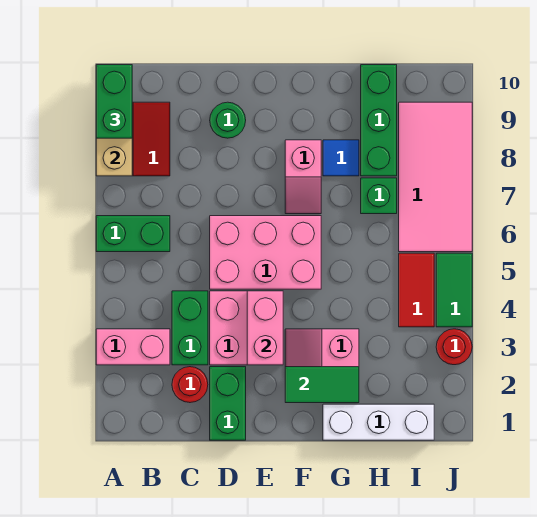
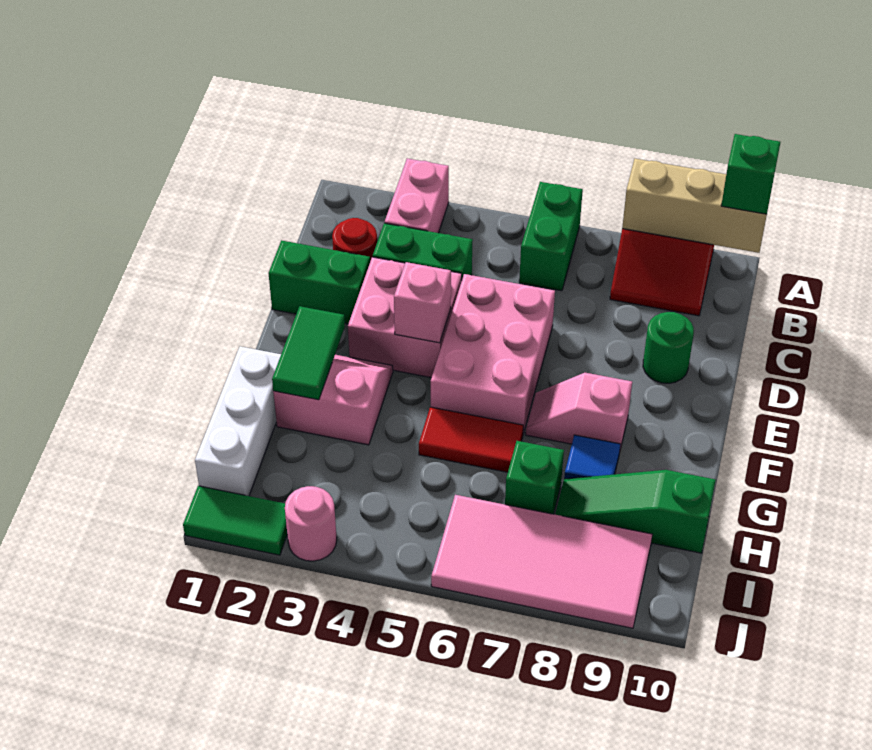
green brick A9:A10 level 3 -> green brick A10 level 3
pink brick E3:E4 level 2 -> pink brick E4 level 2
green brick H8:H10 level 1 -> green slope H8:H10 level 1 top 10
red tile I4:I5 level 1 -> red tile G5:G6 level 1
red round brick J3 level 1 -> pink round brick J3 level 1
green tile J4:J5 level 1 -> green tile J1:J2 level 1

